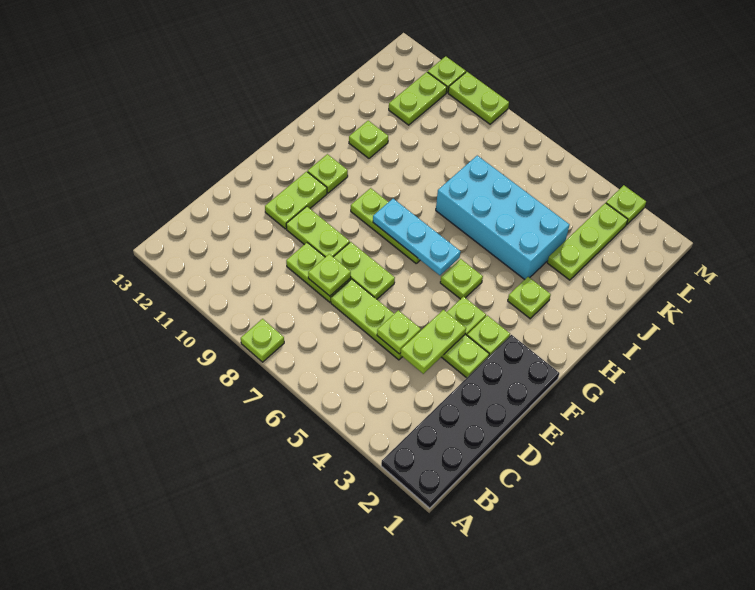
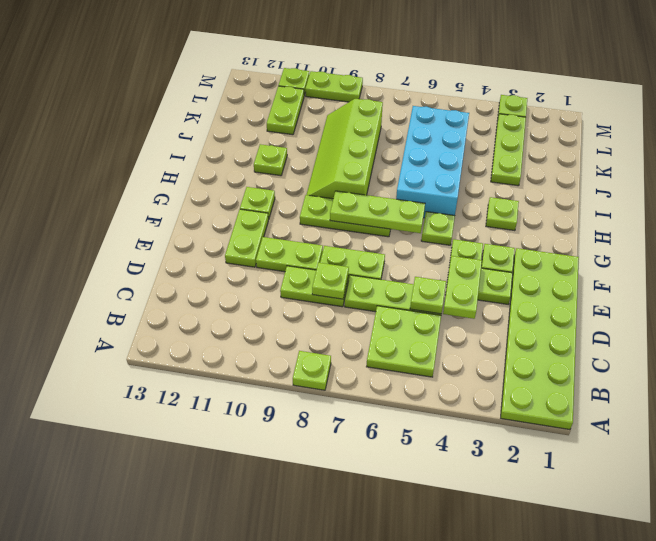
black plate A1:F2 level 1 -> lime plate A1:F2 level 1
none -> lime plate B5:C6 level 1
cyan plate G6:G8 level 2 -> lime plate G6:G8 level 2
none -> lime slope H8:K9 level 1 top 8
cyan brick I4:J7 level 1 -> cyan brick H5:K6 level 1

